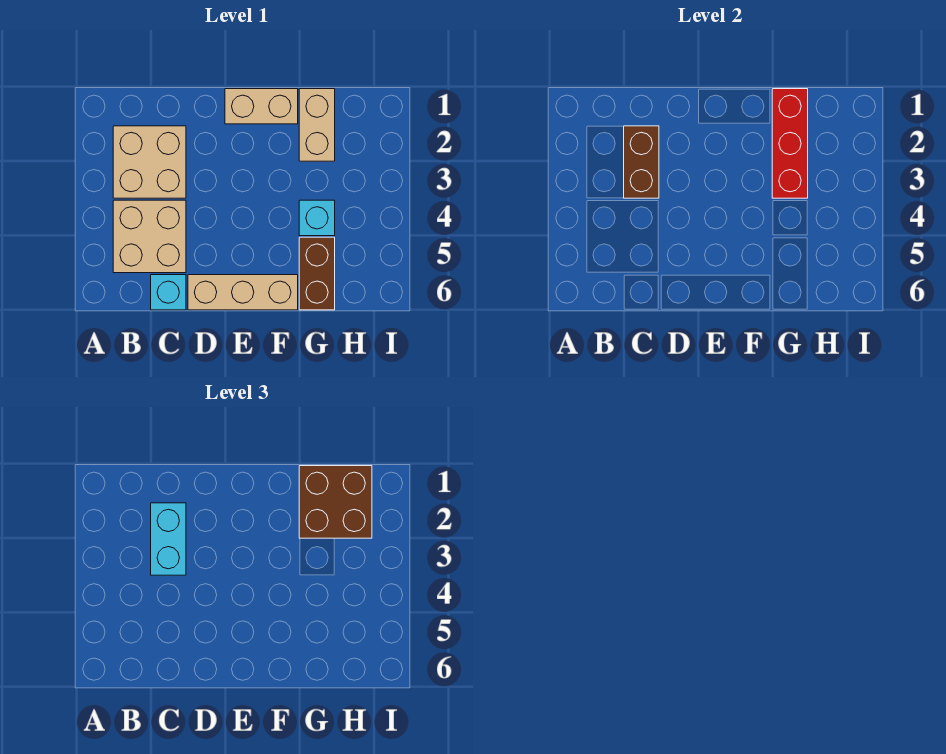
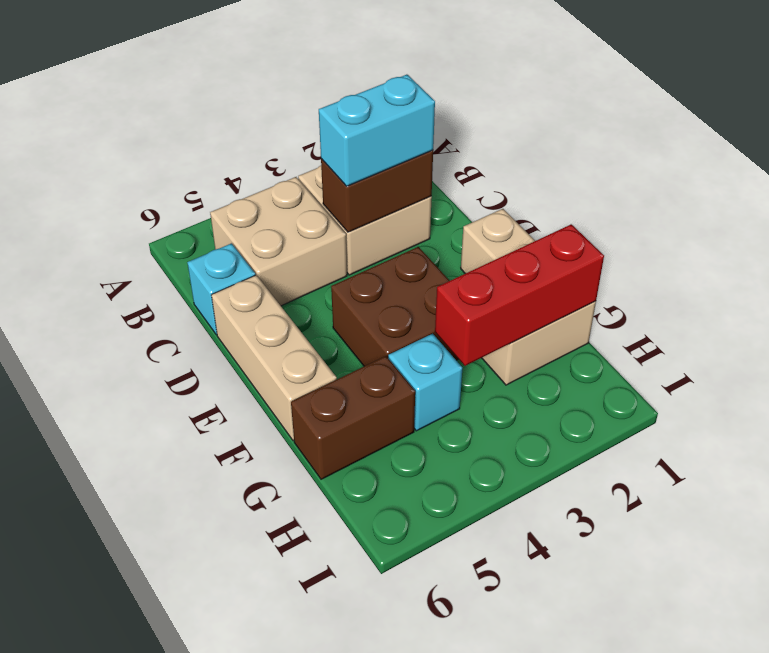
brown brick G1:H2 level 3 -> brown brick E3:F4 level 1

